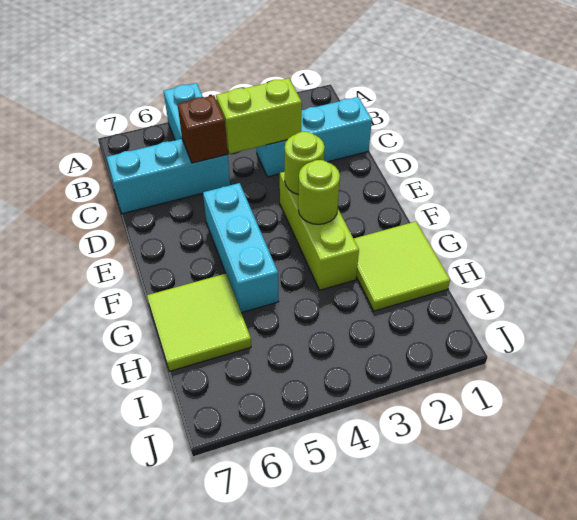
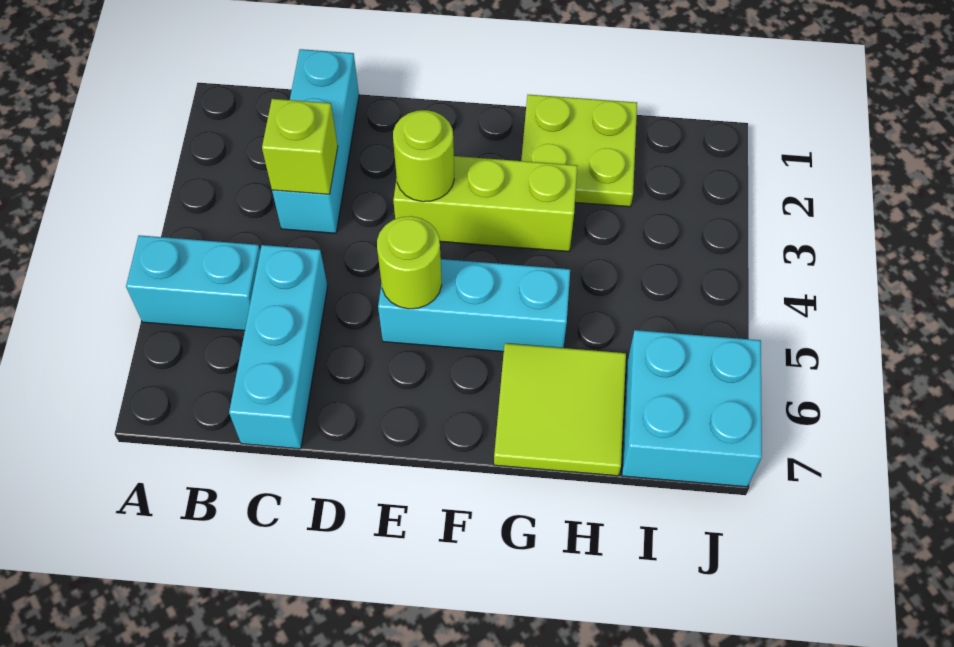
lime brick C3:C4 level 2 -> lime brick C3 level 2
brown brick C5 level 2 -> none
lime round brick F3 level 2 -> lime round brick E5 level 2
lime tile G1:H2 level 1 -> lime plate G1:H2 level 1
none -> cyan brick I6:J7 level 1

